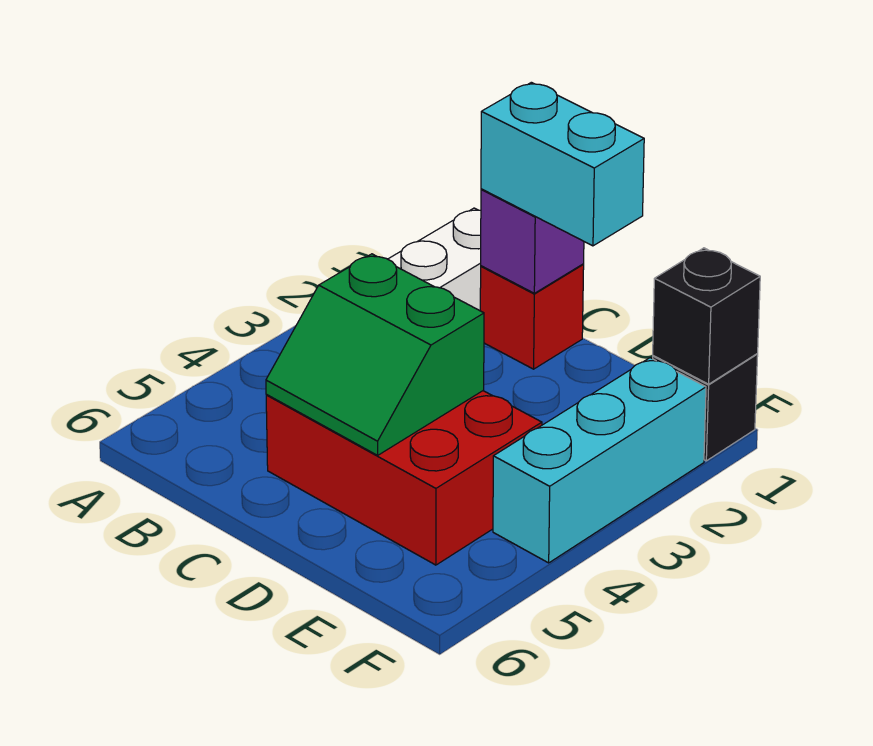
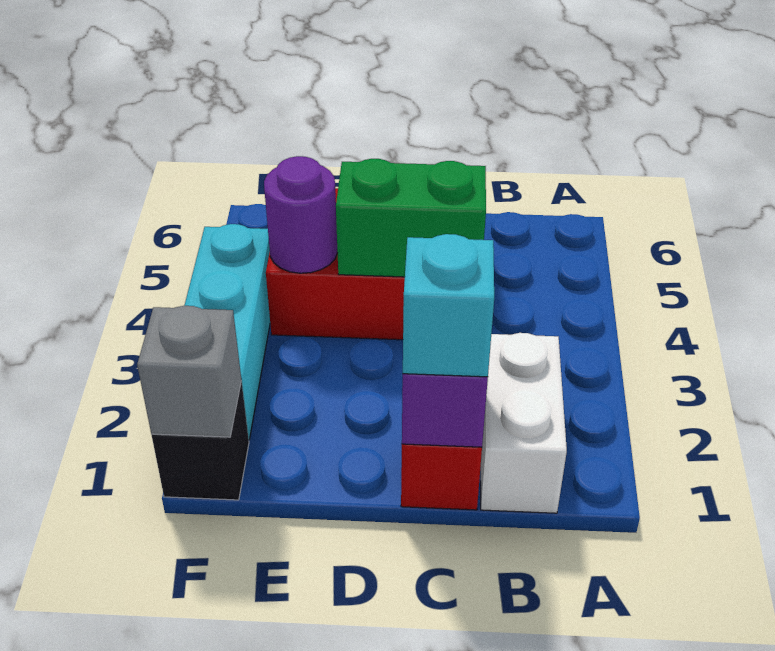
cyan brick C1:D1 level 3 -> cyan brick C1 level 3
none -> purple round brick E4 level 2
black brick F1 level 2 -> grey brick F1 level 2

